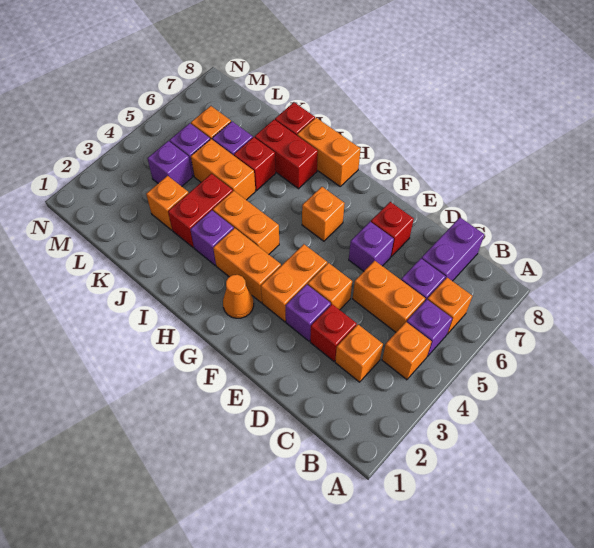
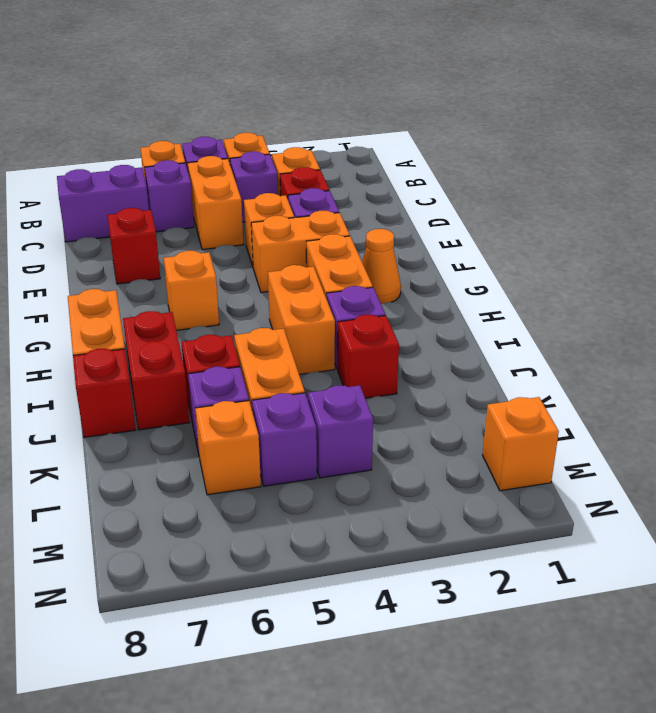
purple brick E6 level 1 -> purple brick C4 level 1
red brick J3:J4 level 1 -> red brick J3 level 1
orange brick K3 level 1 -> orange brick M1 level 1

